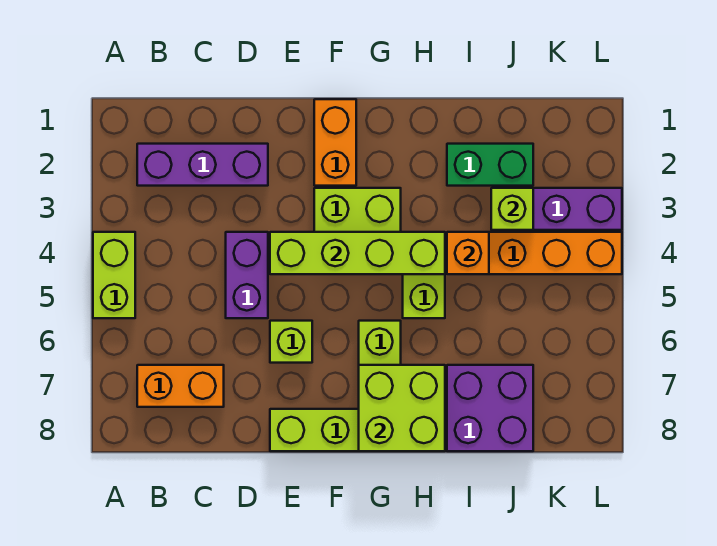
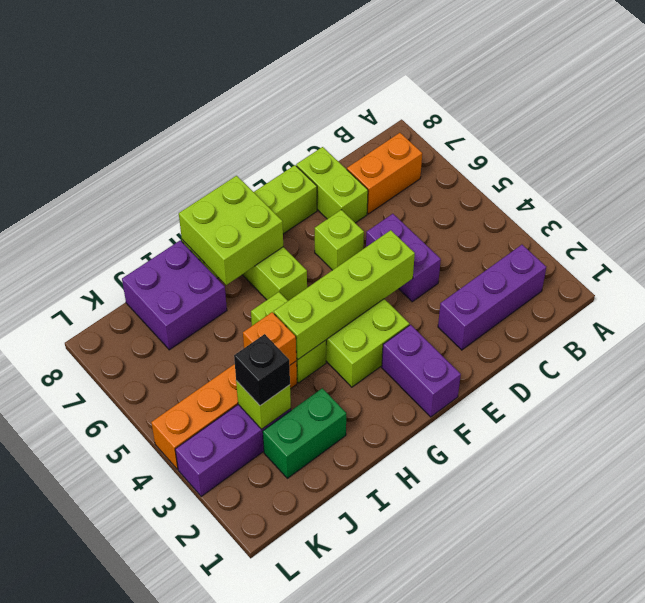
lime brick A4:A5 level 1 -> lime brick D7:D8 level 1
orange brick F1:F2 level 1 -> purple brick F1:F2 level 1
none -> black brick J3 level 3

